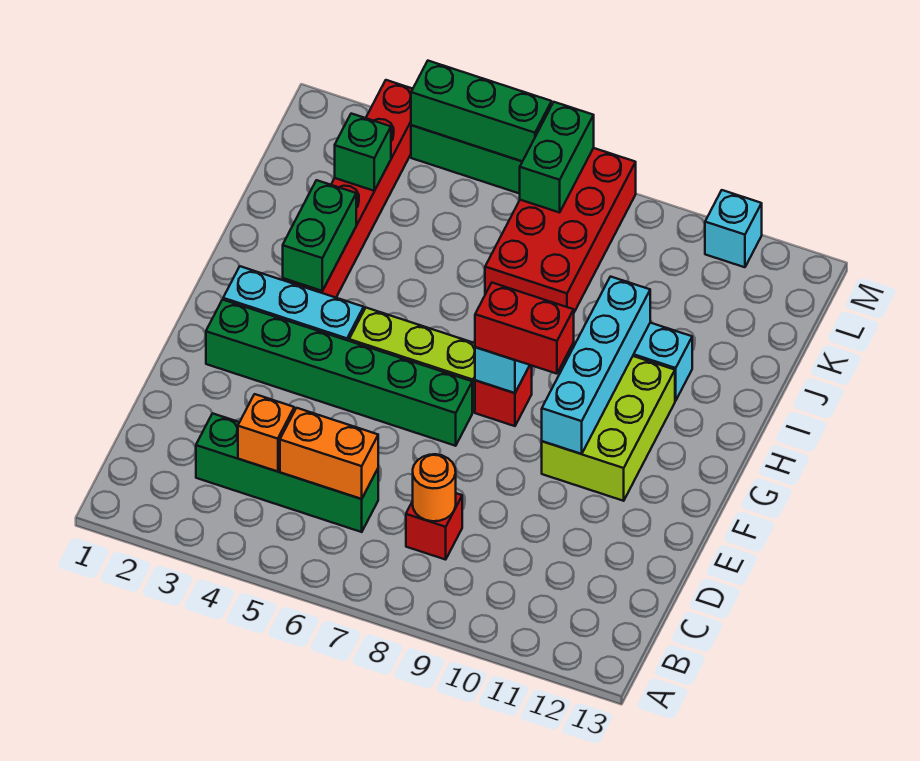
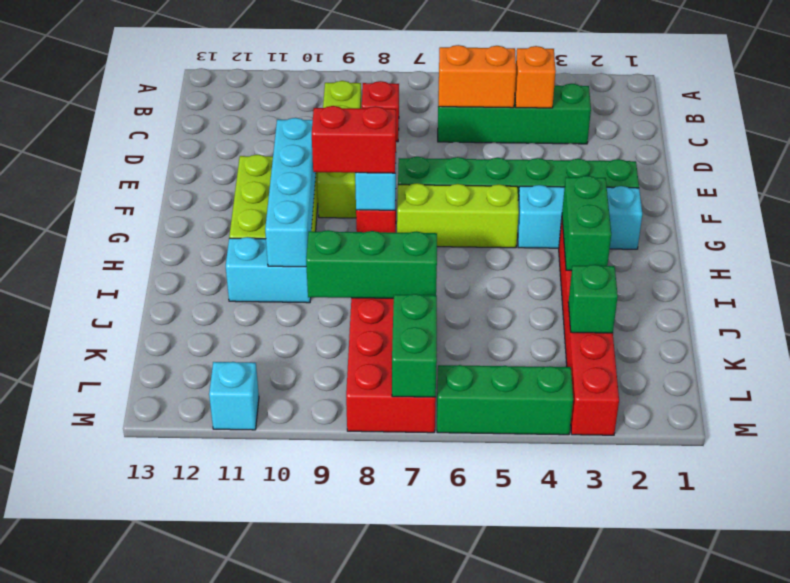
orange round brick C8 level 2 -> none
none -> lime brick C9:F9 level 1
green brick M4:M6 level 2 -> green brick J7:J9 level 2

